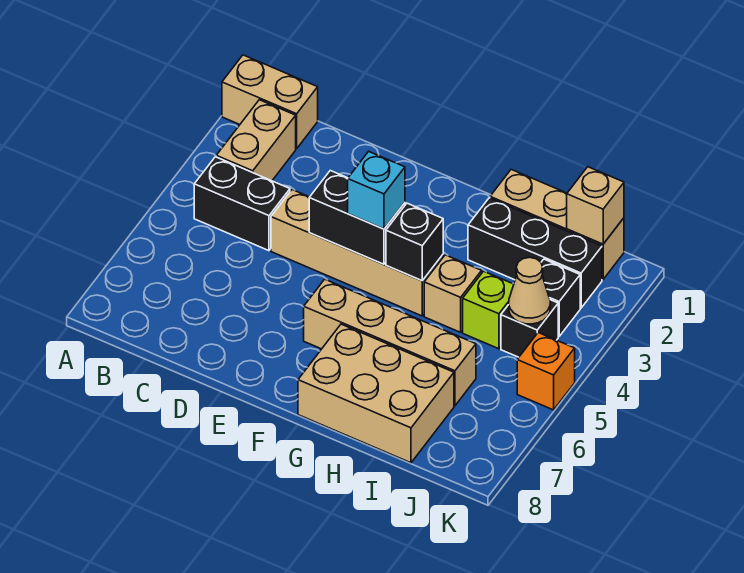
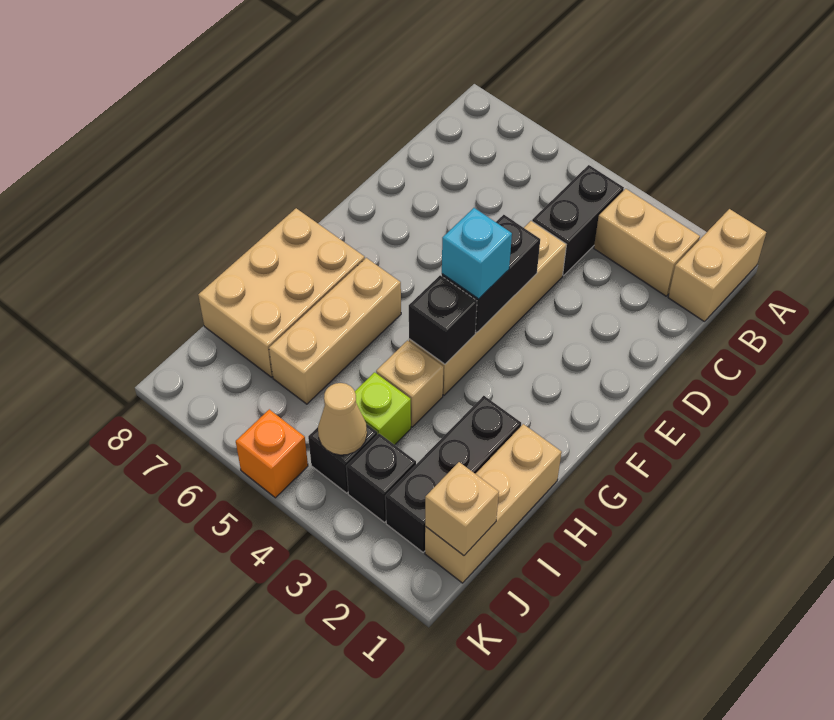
tan brick F6:I6 level 1 -> tan brick G6:I6 level 1

